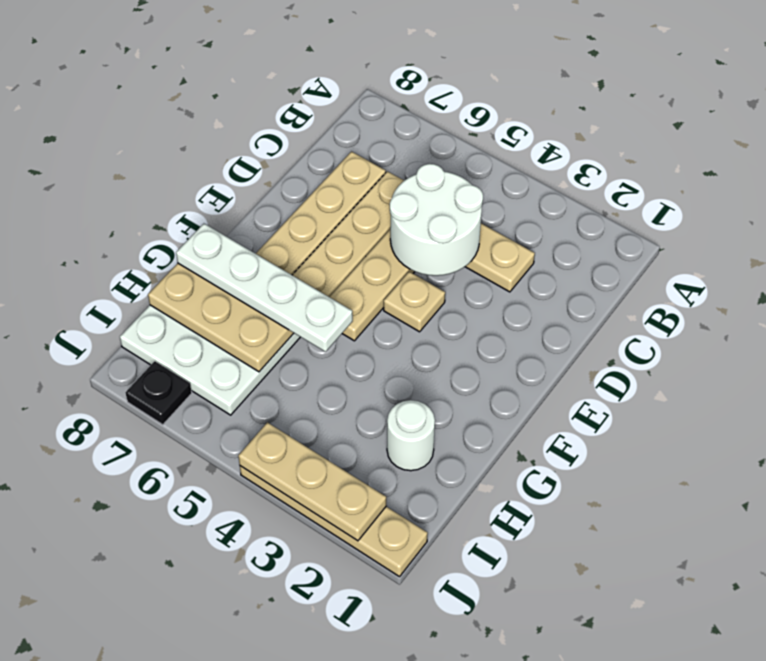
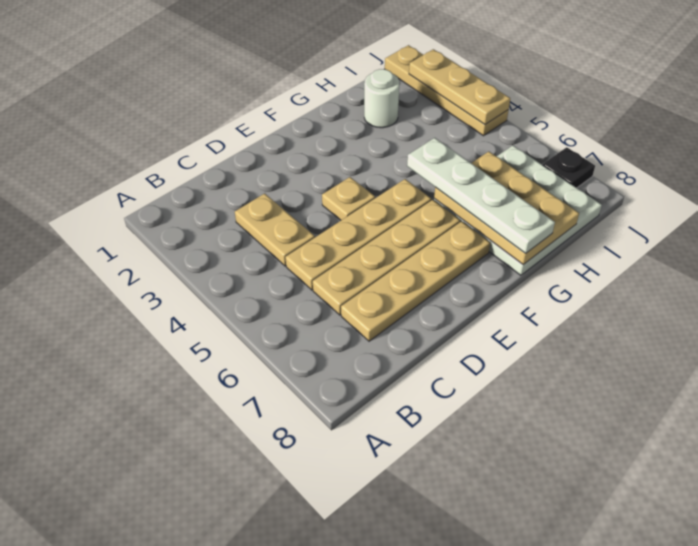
white round brick C4:D5 level 2 -> none

